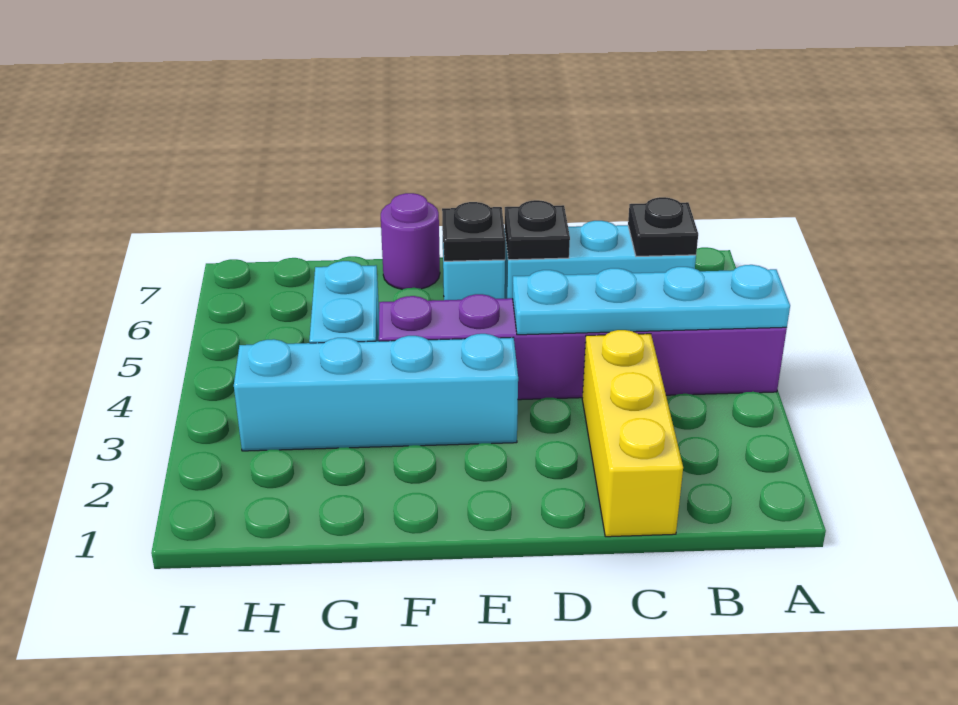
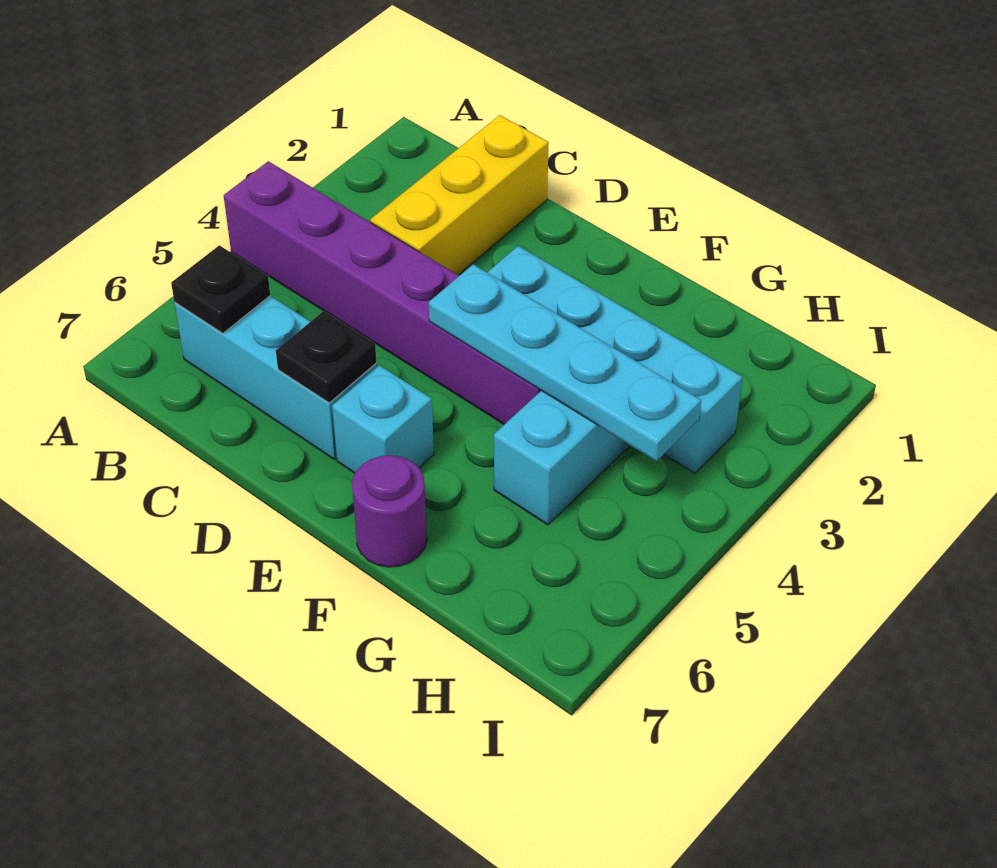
cyan plate A4:D4 level 2 -> cyan plate E4:H4 level 2
black plate E6 level 2 -> none

